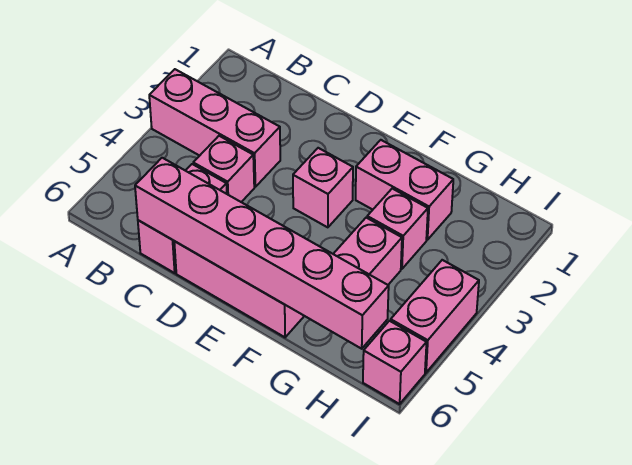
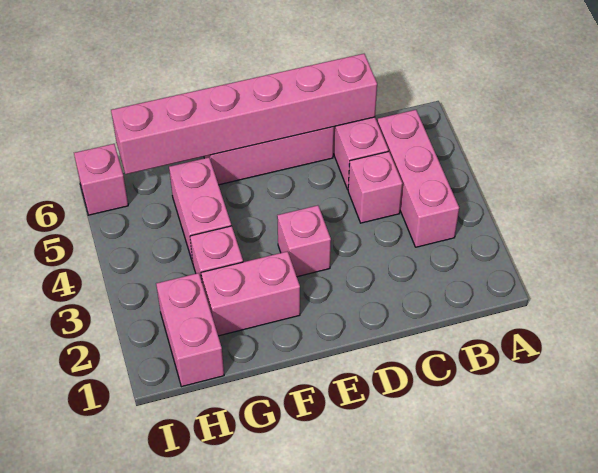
pink brick A3:C3 level 1 -> pink brick B3:B5 level 1
pink brick I4:I5 level 1 -> pink brick H1:H2 level 1

